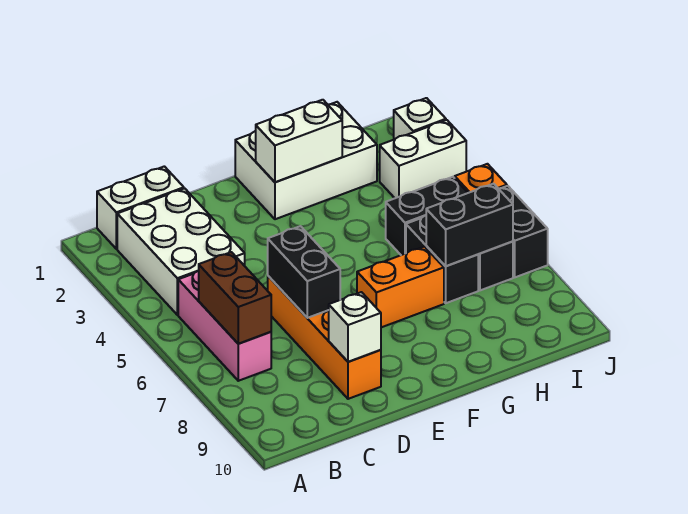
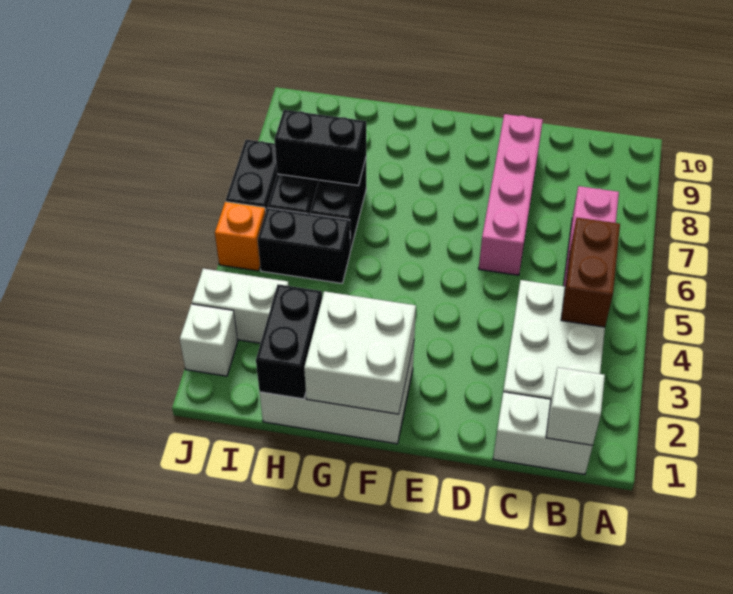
brown brick B6:B7 level 2 -> brown brick B4:B5 level 2
orange brick D6:D9 level 1 -> pink brick D6:D9 level 1
black brick D6:D7 level 2 -> black brick H1:H2 level 2
white brick D9 level 2 -> white brick B1 level 2
white brick F2:G2 level 2 -> white brick F1:G2 level 2
orange brick F7:G7 level 1 -> none

